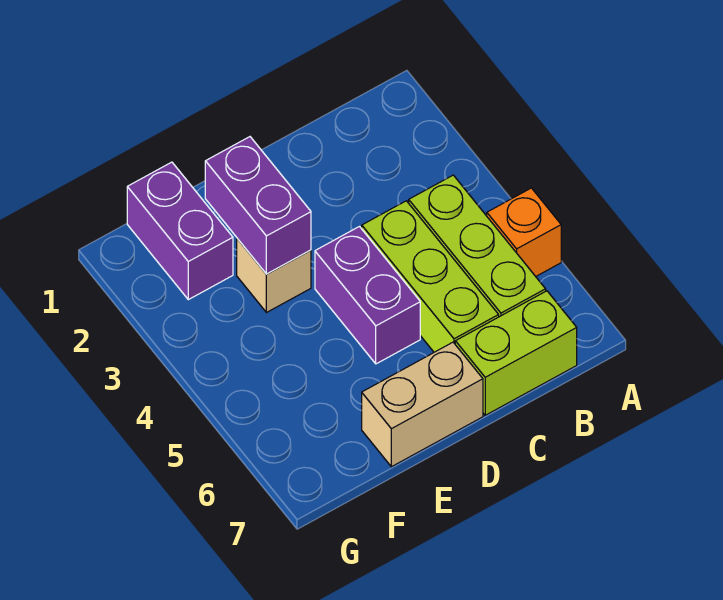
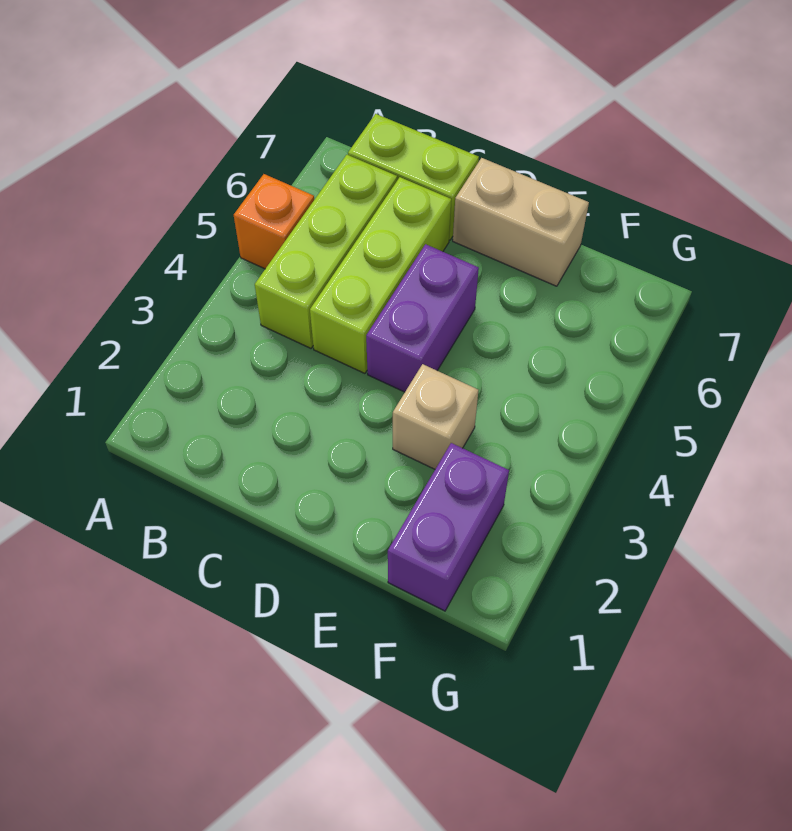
purple brick E2:E3 level 2 -> none

